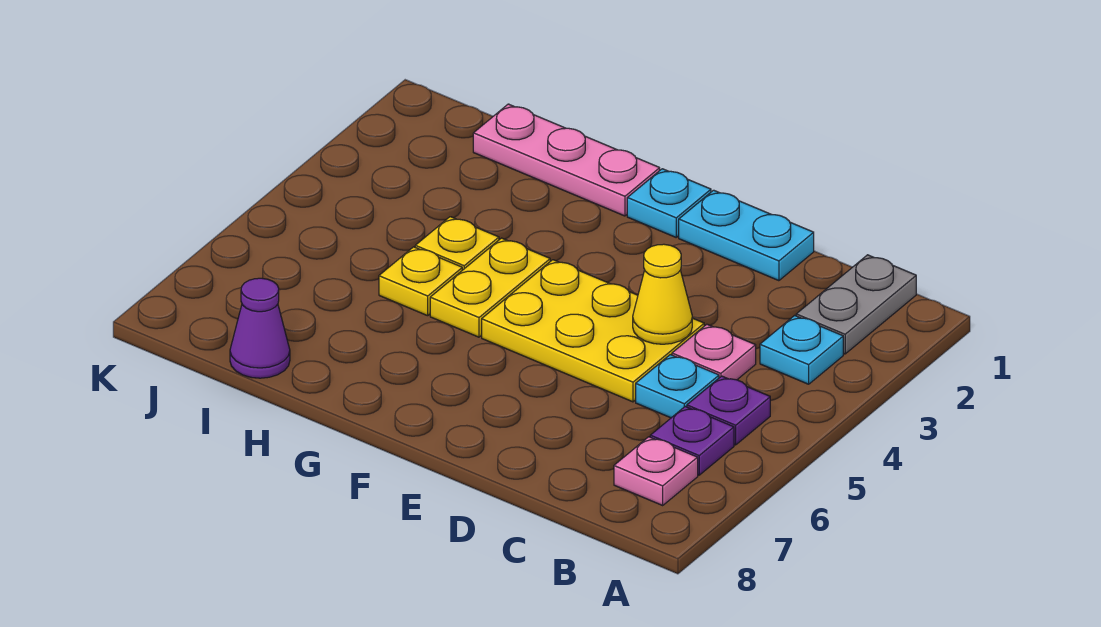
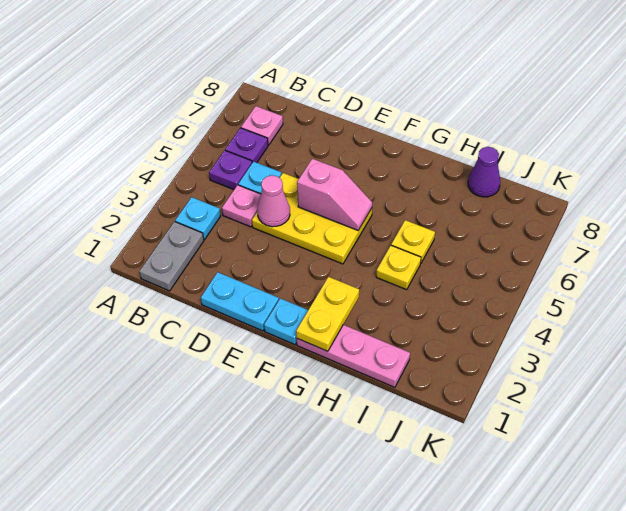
yellow cone D4 level 2 -> pink cone D4 level 2
none -> pink slope E5:F5 level 2 top E
yellow plate G4:G5 level 1 -> yellow plate G1:G2 level 2

